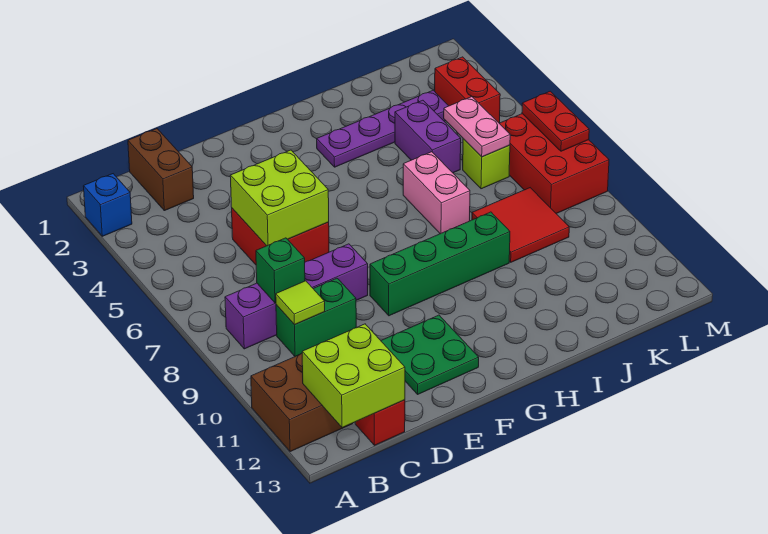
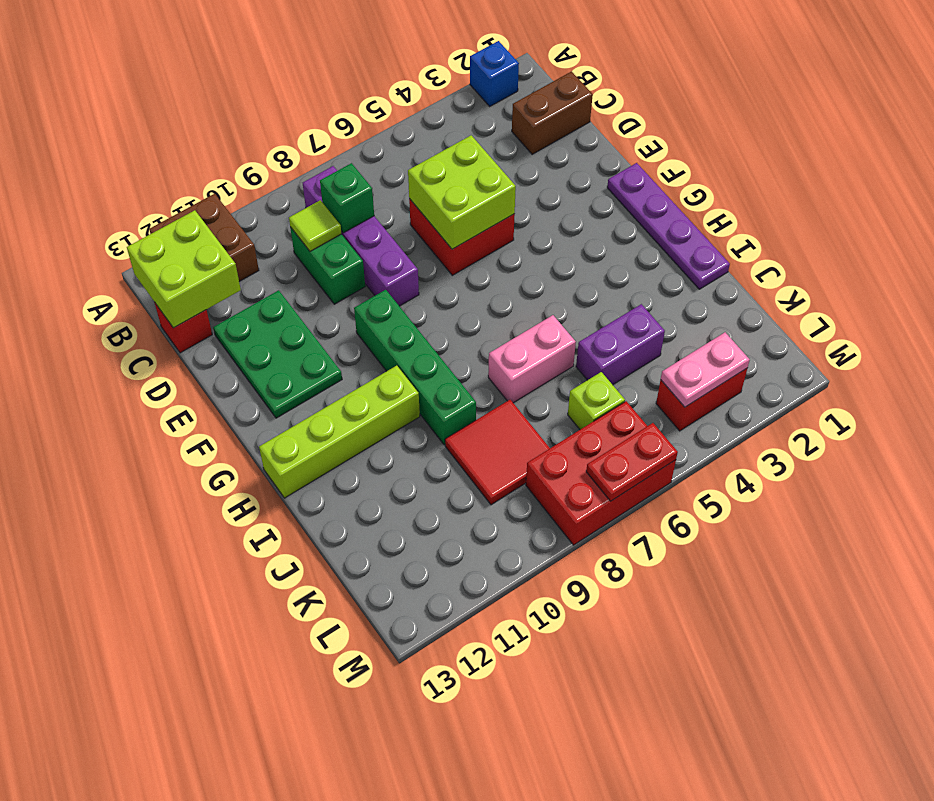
green plate E11:F12 level 1 -> green plate D11:F12 level 1
purple plate H3:K3 level 1 -> purple plate F1:I1 level 1
none -> lime brick H10:H13 level 1
pink plate K5:K6 level 2 -> pink plate L3:L4 level 2

